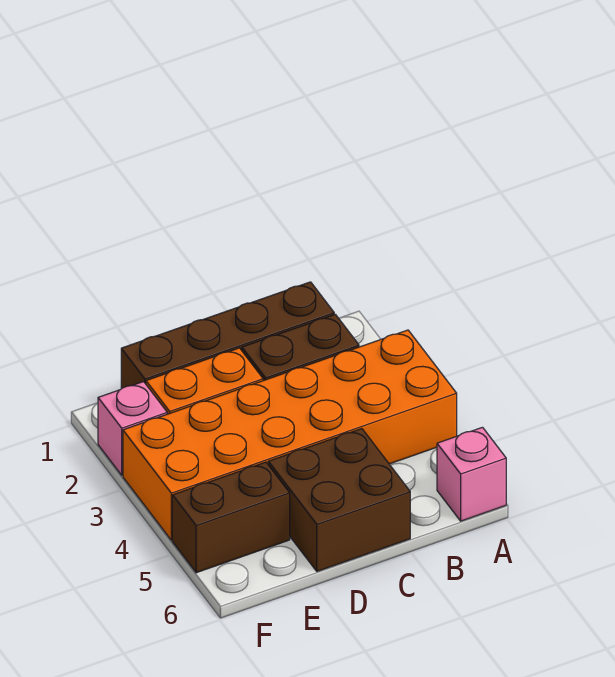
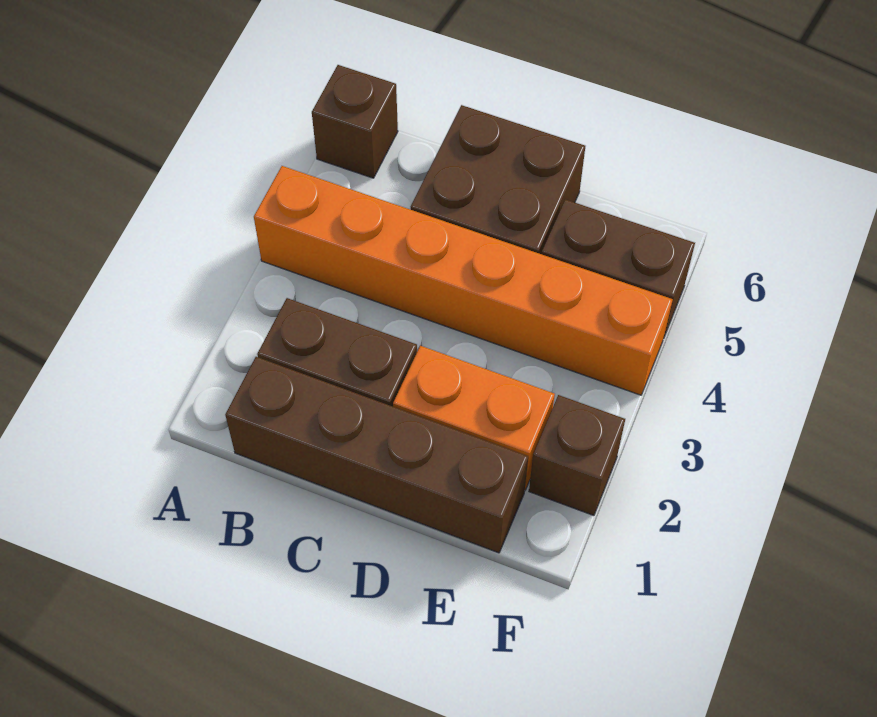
orange brick A3:F4 level 1 -> orange brick A4:F4 level 1
pink brick A6 level 1 -> brown brick A6 level 1
pink brick F2 level 1 -> brown brick F2 level 1

